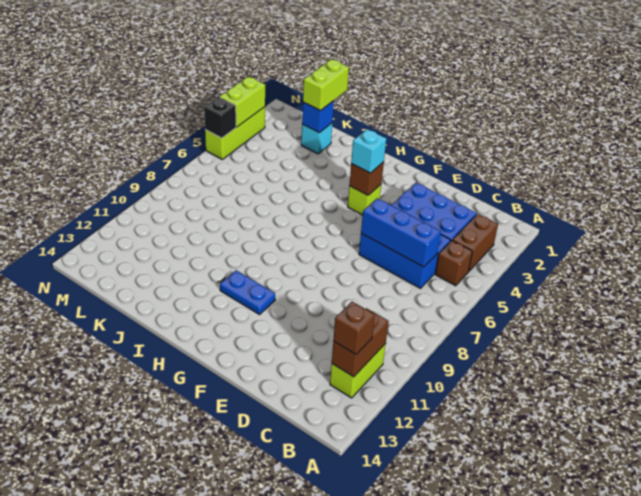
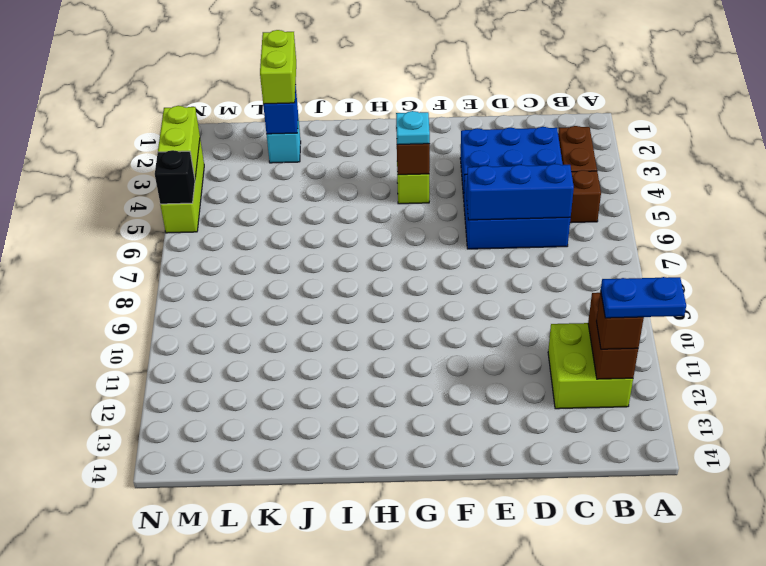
lime brick B11:B12 level 1 -> lime brick B11:C12 level 1
cyan brick G4 level 3 -> cyan plate G4 level 3
blue plate G11:H11 level 1 -> blue plate A12:B12 level 4

